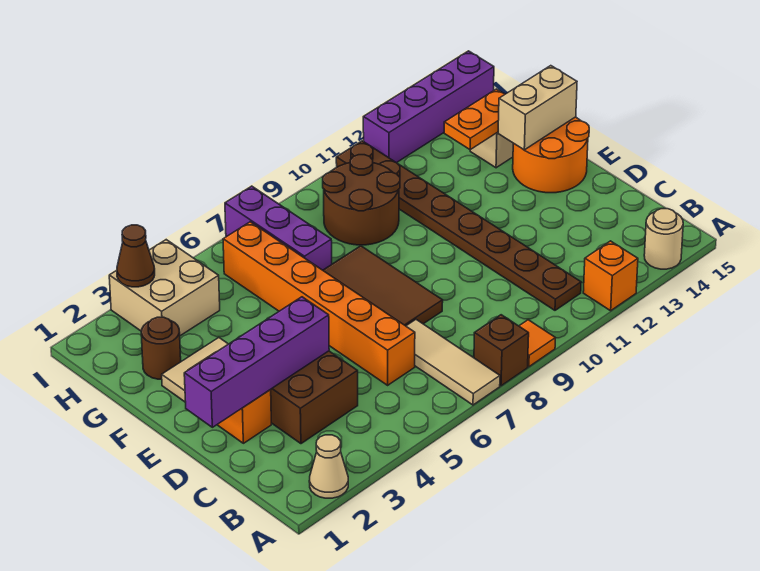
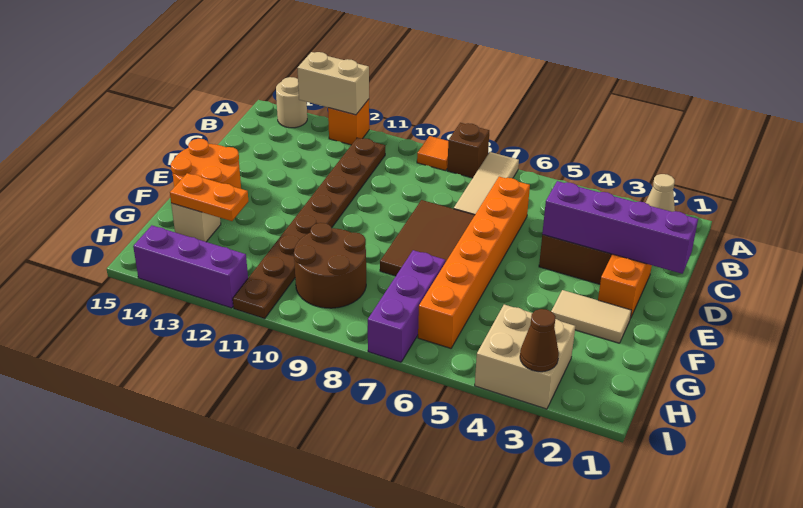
tan brick F14:F15 level 2 -> tan brick A12:A13 level 2
brown round brick G2 level 1 -> none
purple brick I12:I15 level 1 -> purple brick I12:I14 level 1

